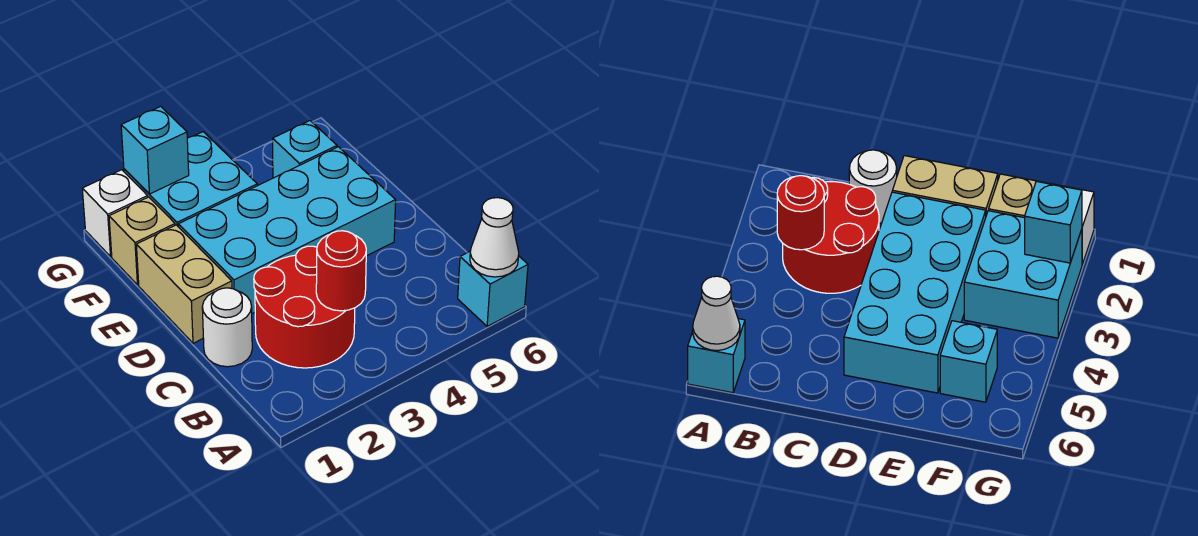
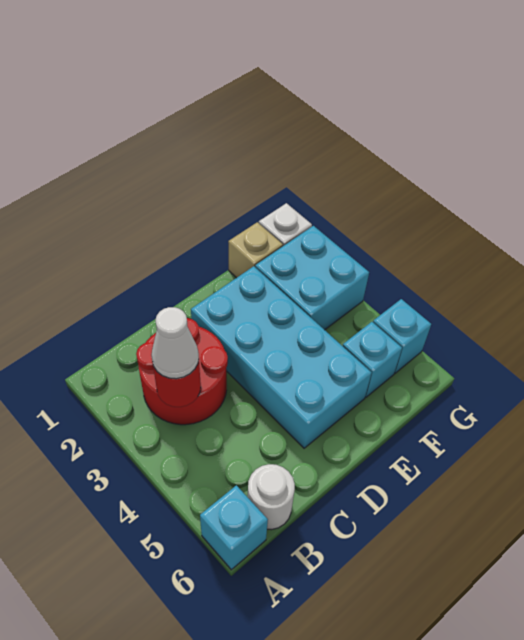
white cone A6 level 2 -> white cone B3 level 3
white round brick C1 level 1 -> white round brick B6 level 1
tan brick D1:E1 level 1 -> none
cyan brick G2 level 2 -> cyan brick G5 level 1

